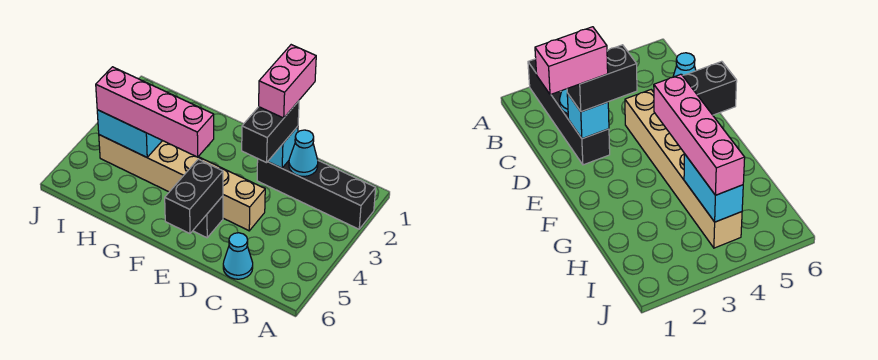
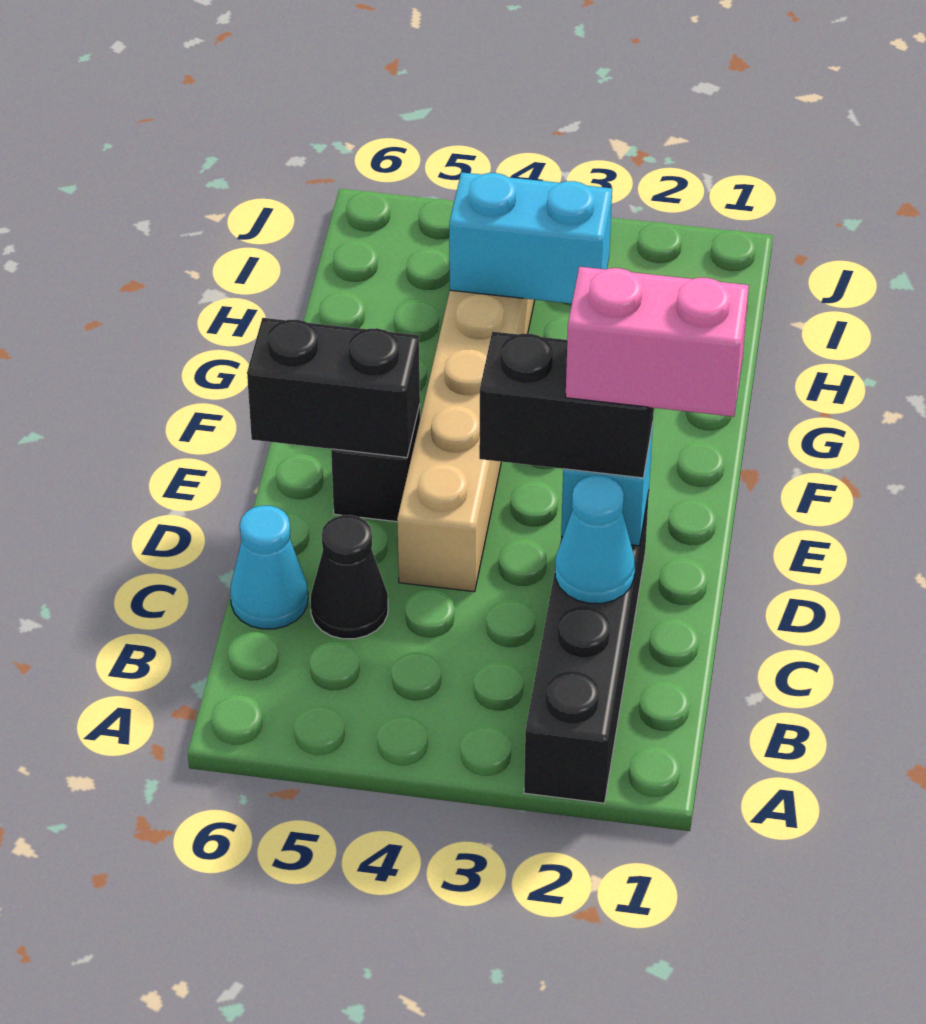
none -> black cone C5 level 1
pink brick F4:I4 level 3 -> none
cyan brick H4:I4 level 2 -> cyan brick H3:H4 level 2

